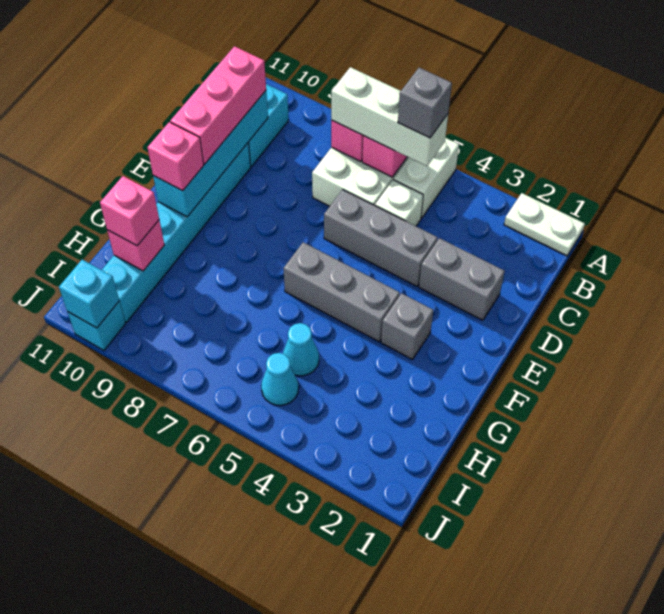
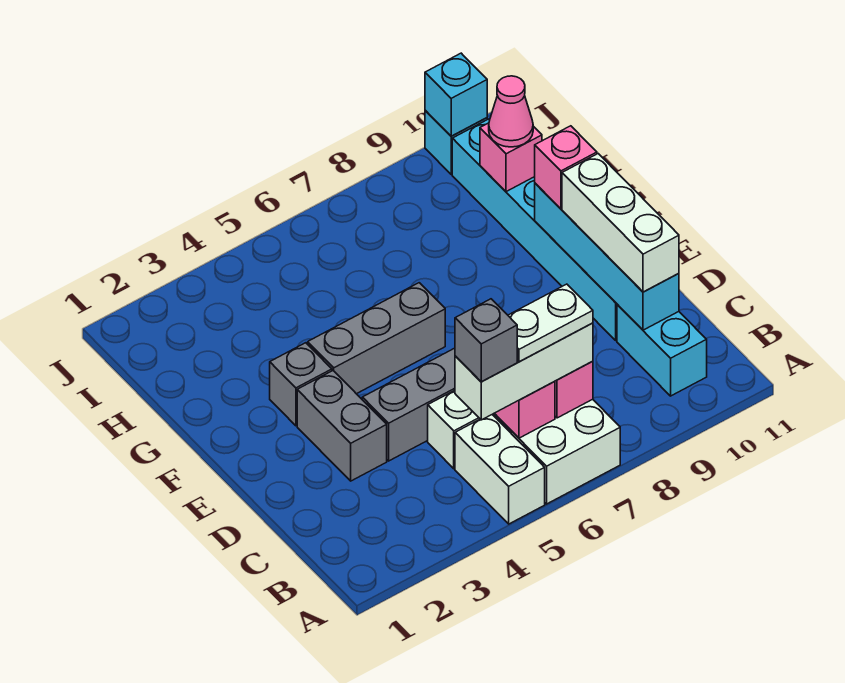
white plate A1:A2 level 1 -> white plate B6:B7 level 4
pink brick C10:E10 level 3 -> white brick C10:E10 level 3
grey brick D2:D3 level 1 -> grey brick D3:E3 level 1
cyan cone H5 level 1 -> none
pink brick H10 level 3 -> pink cone H10 level 3
cyan cone I5 level 1 -> none

